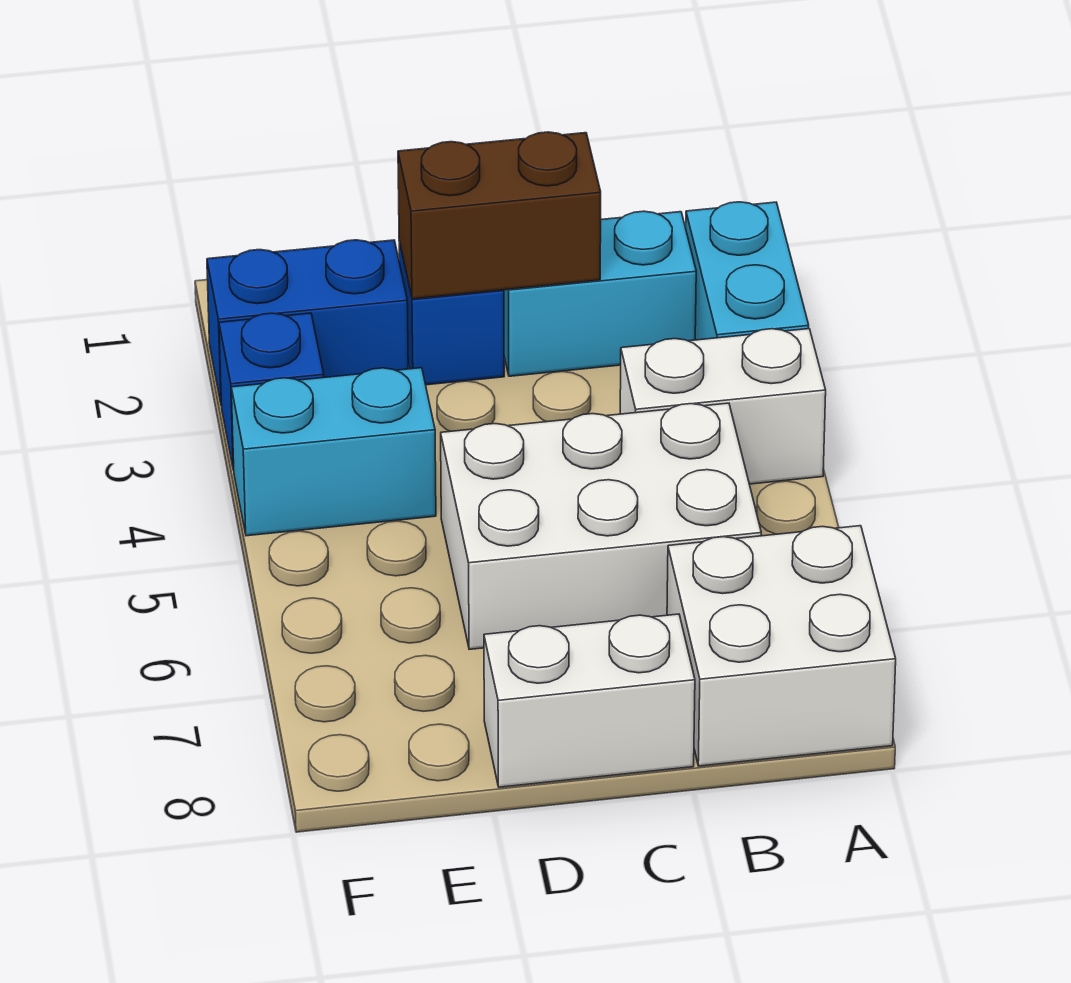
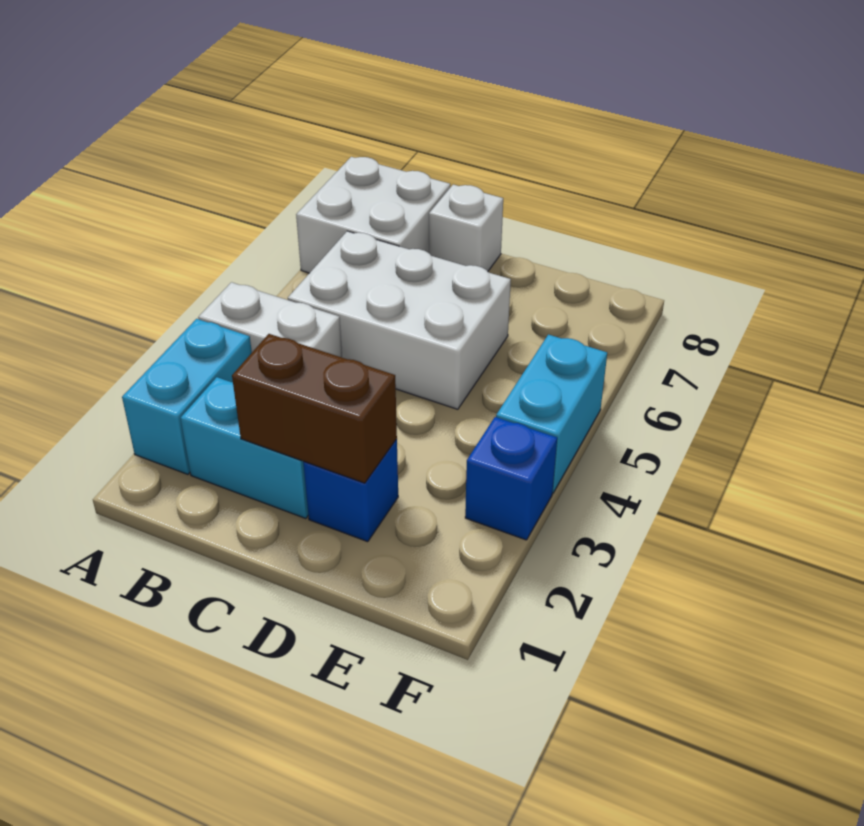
white brick C8:D8 level 1 -> white brick C8 level 1
blue brick E2:F2 level 1 -> none
cyan brick E4:F4 level 1 -> cyan brick F4:F5 level 1

